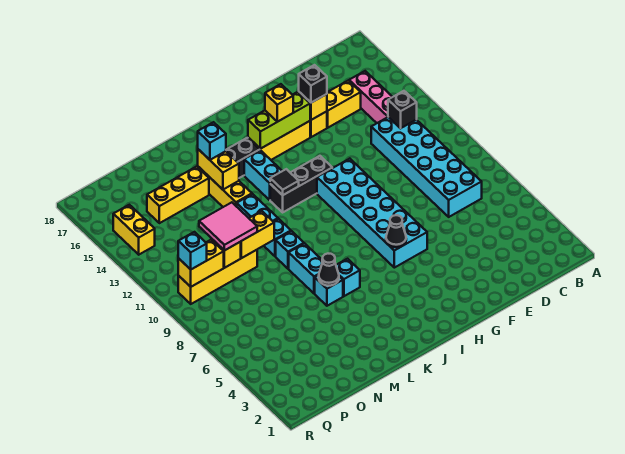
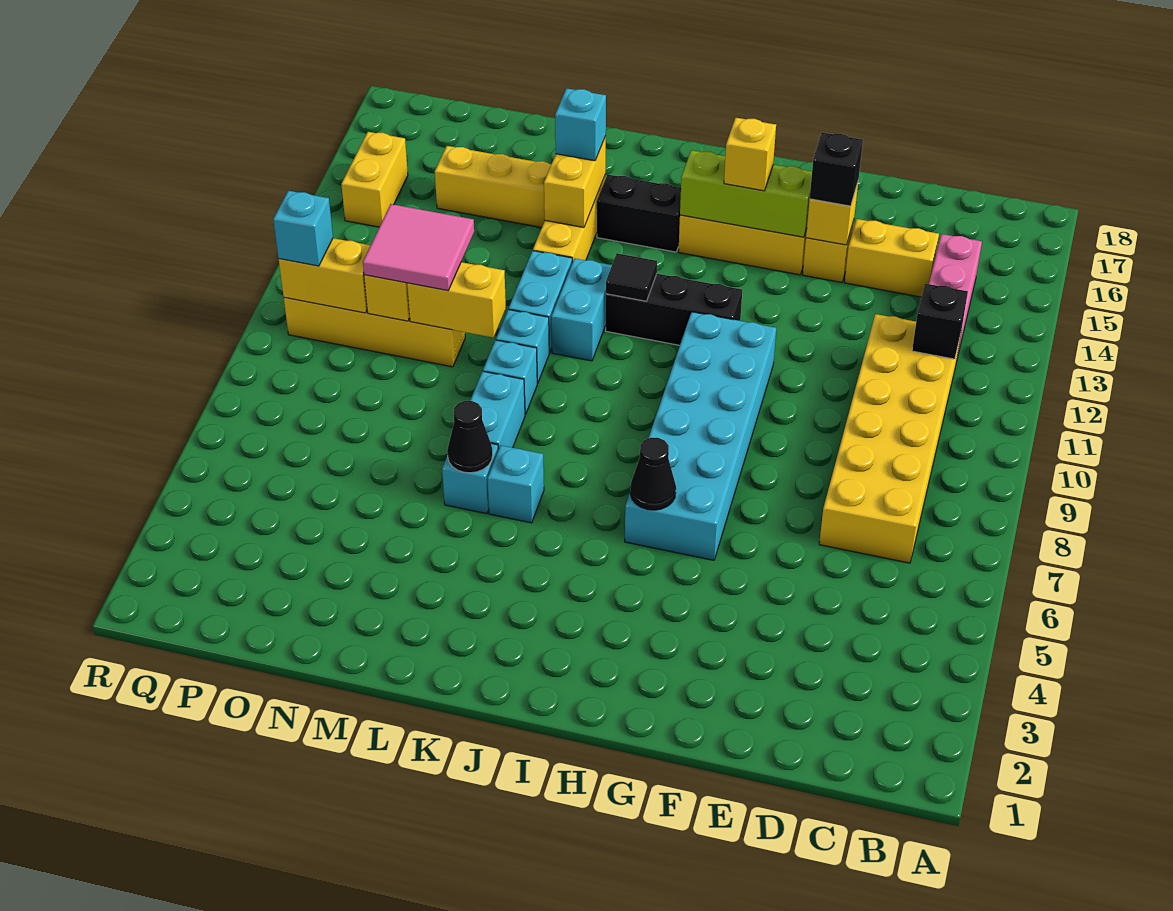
cyan brick C7:D12 level 1 -> yellow brick C7:D12 level 1
cyan brick J13:J14 level 1 -> cyan brick K11:K12 level 1

